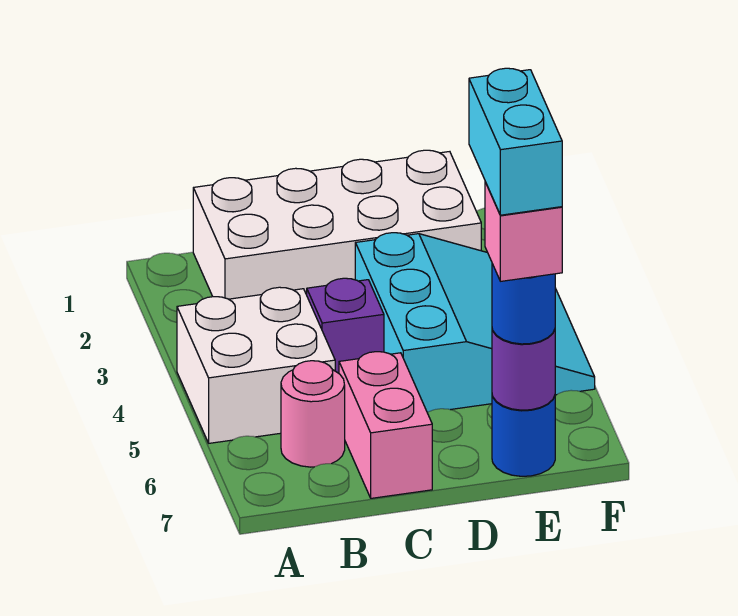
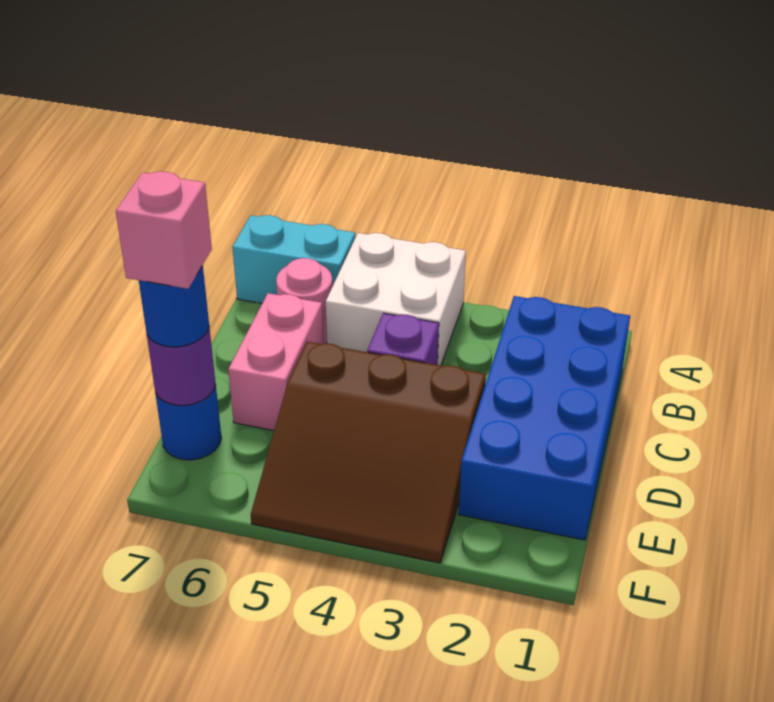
white brick B1:E2 level 1 -> blue brick B1:E2 level 1
pink brick C6:C7 level 1 -> pink brick C6:D6 level 1
cyan slope D3:F5 level 1 top D -> brown slope D3:F5 level 1 top D
cyan brick E6:E7 level 5 -> cyan brick A6:A7 level 1

